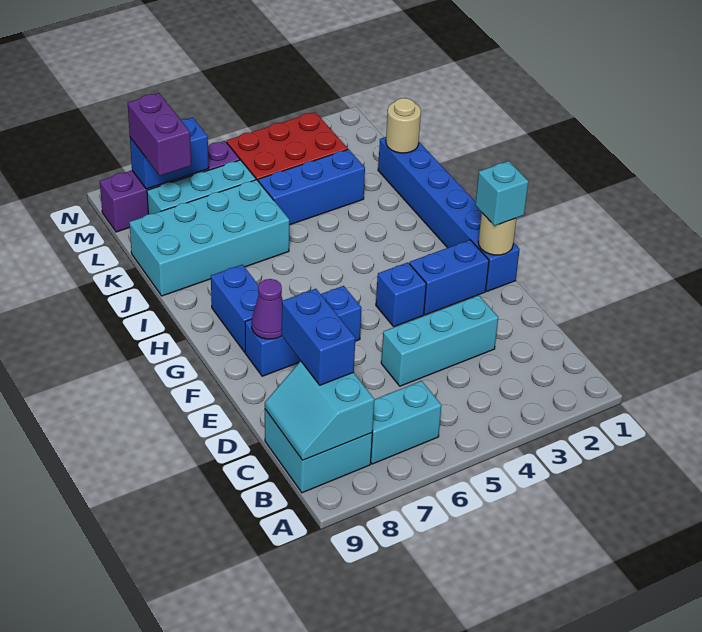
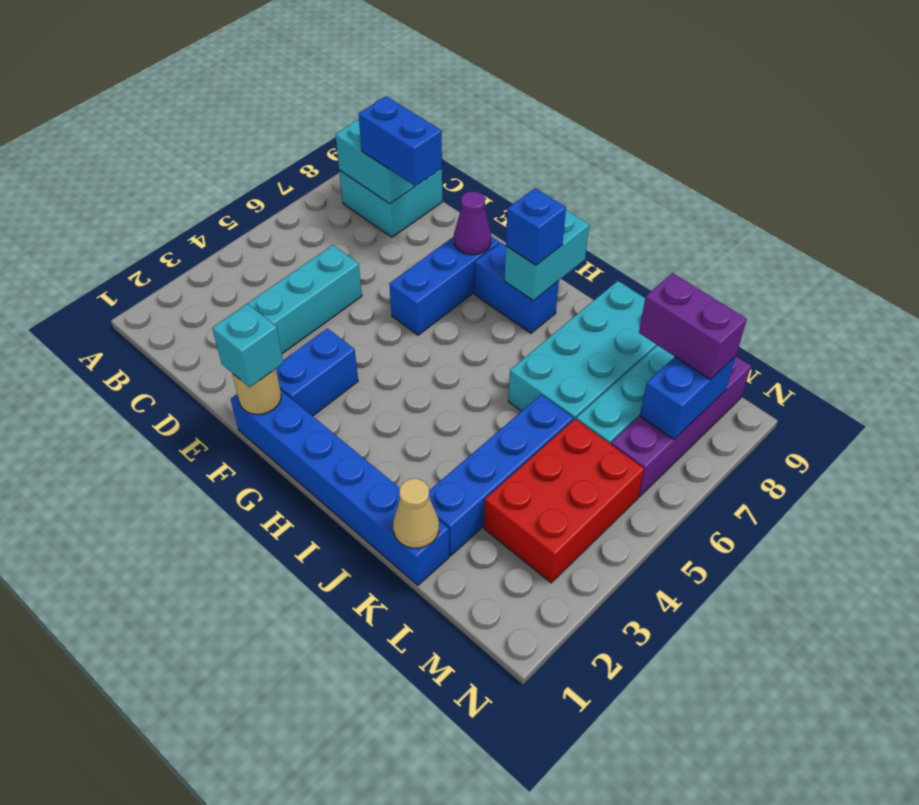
cyan brick B6:B7 level 1 -> cyan brick H8:H9 level 2
blue brick F4 level 1 -> blue brick H8 level 3
tan round brick K1 level 2 -> tan cone K1 level 2
blue brick K3:K5 level 1 -> blue brick K2:K5 level 1

